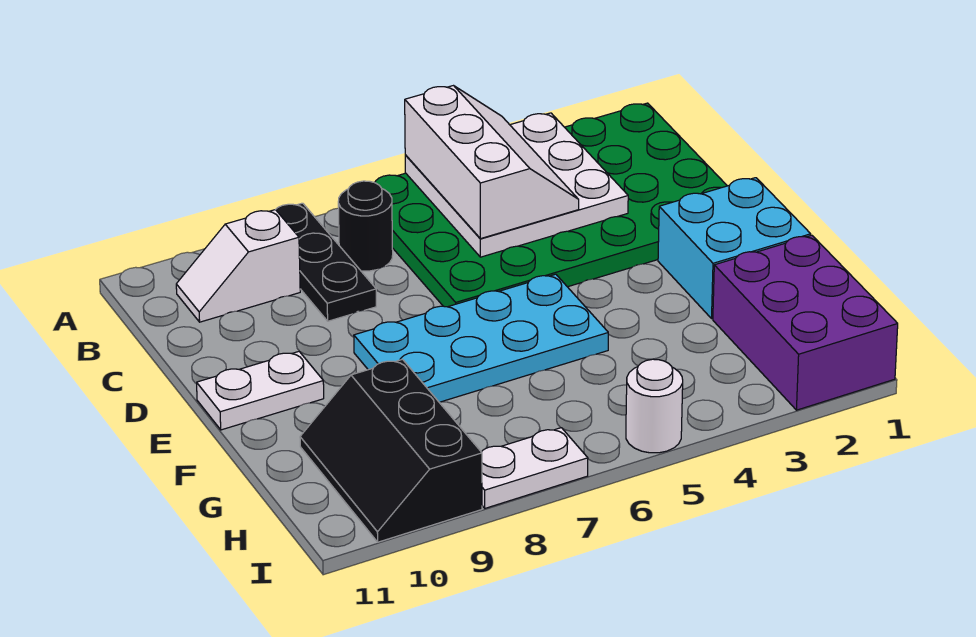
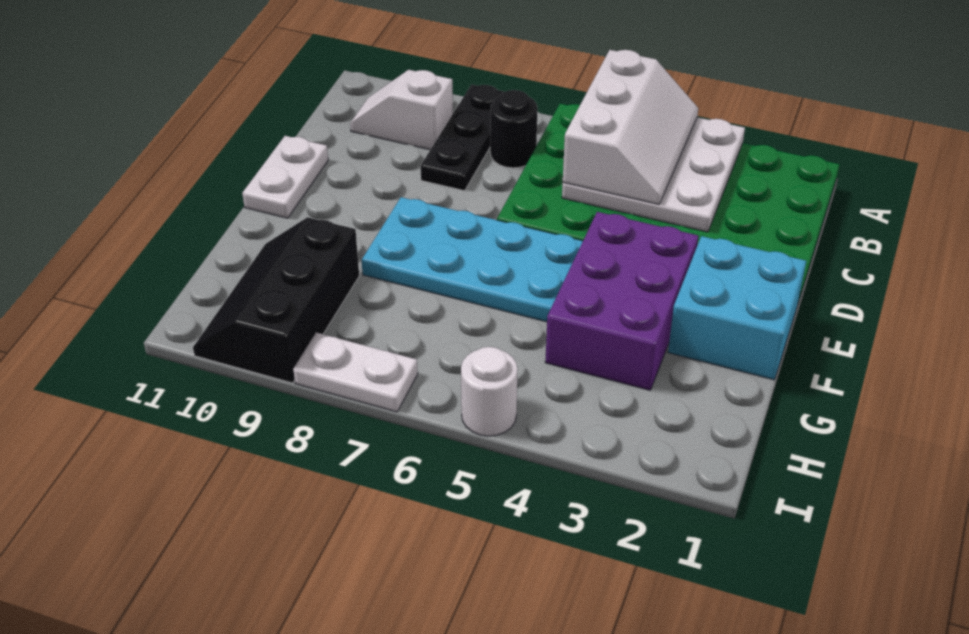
white plate E10:E11 level 1 -> white plate D11:E11 level 1
purple brick G1:I2 level 1 -> purple brick E3:G4 level 1

